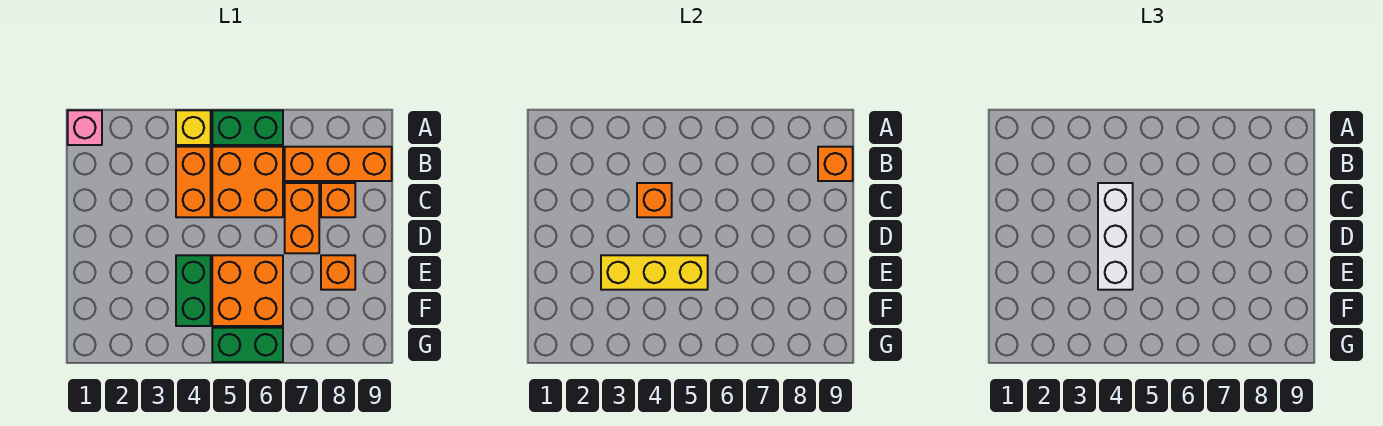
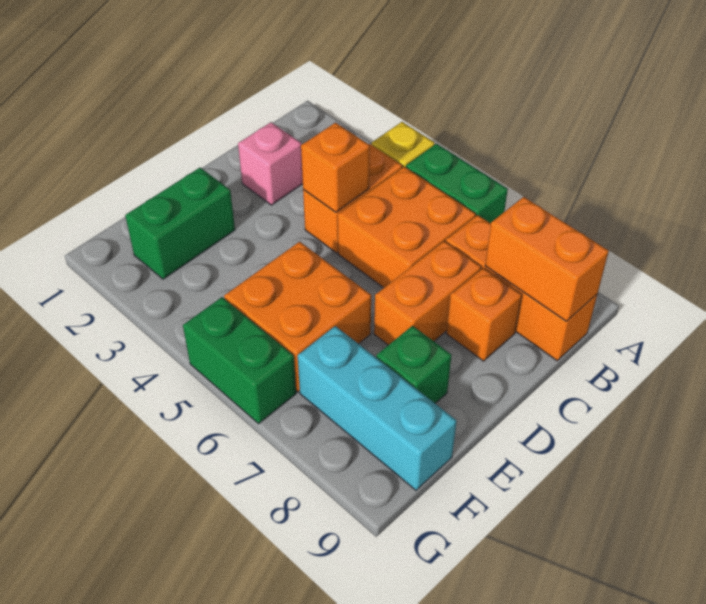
pink brick A1 level 1 -> pink brick C2 level 1
orange brick B9 level 2 -> orange brick B8:B9 level 2
white brick C4:E4 level 3 -> none
yellow brick E3:E5 level 2 -> none
green brick E4:F4 level 1 -> green brick E2:F2 level 1
orange brick E8 level 1 -> green brick E8 level 1
none -> cyan brick F7:F9 level 1

